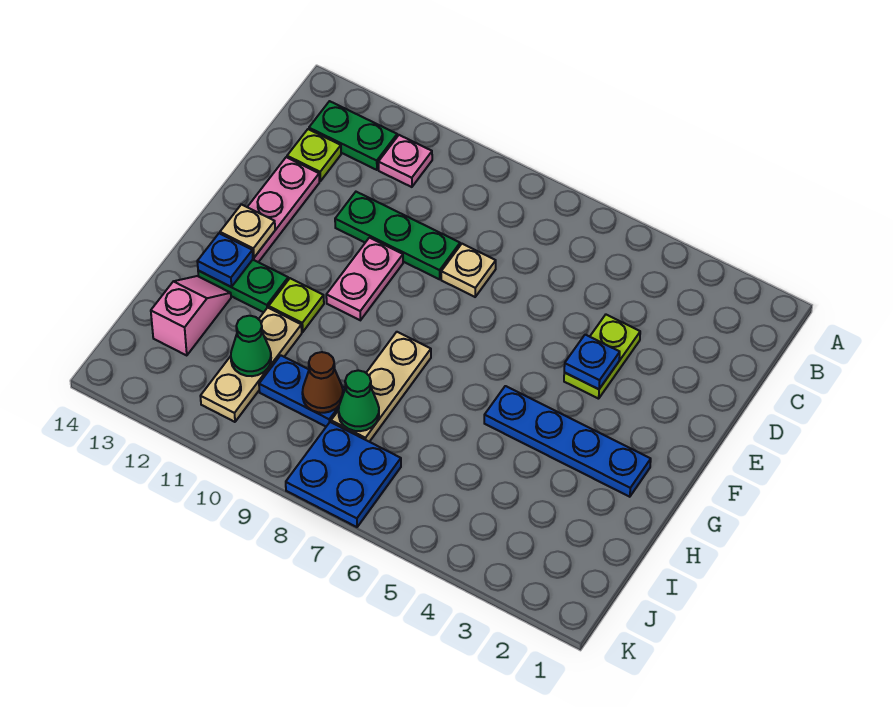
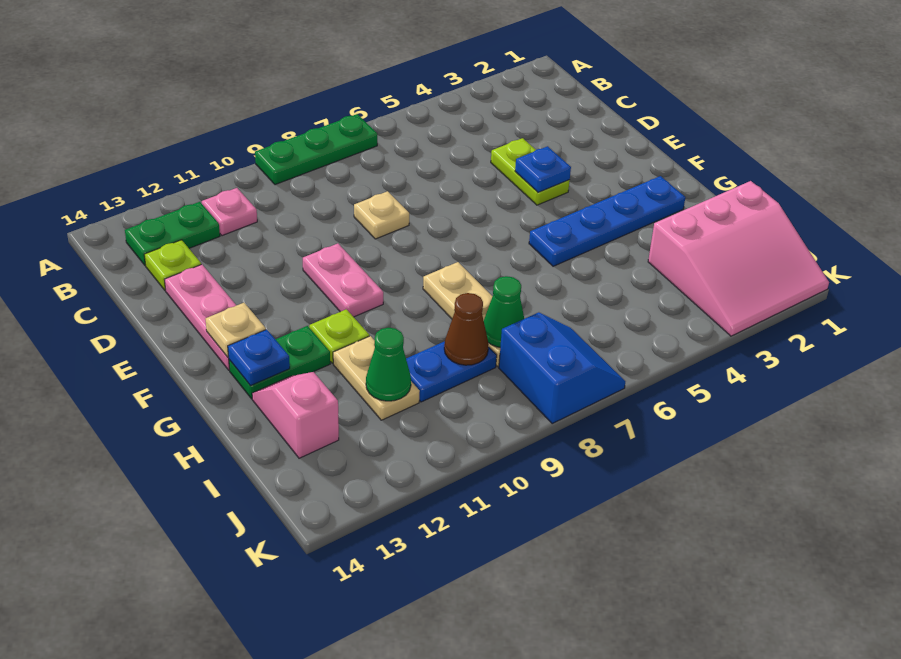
green plate D9:D11 level 1 -> green plate A7:A9 level 1
tan plate H11:J11 level 1 -> tan plate H11:I11 level 1
none -> pink slope I1:K3 level 1 top I
blue plate J7:K8 level 1 -> blue slope J7:K8 level 1 top 8

